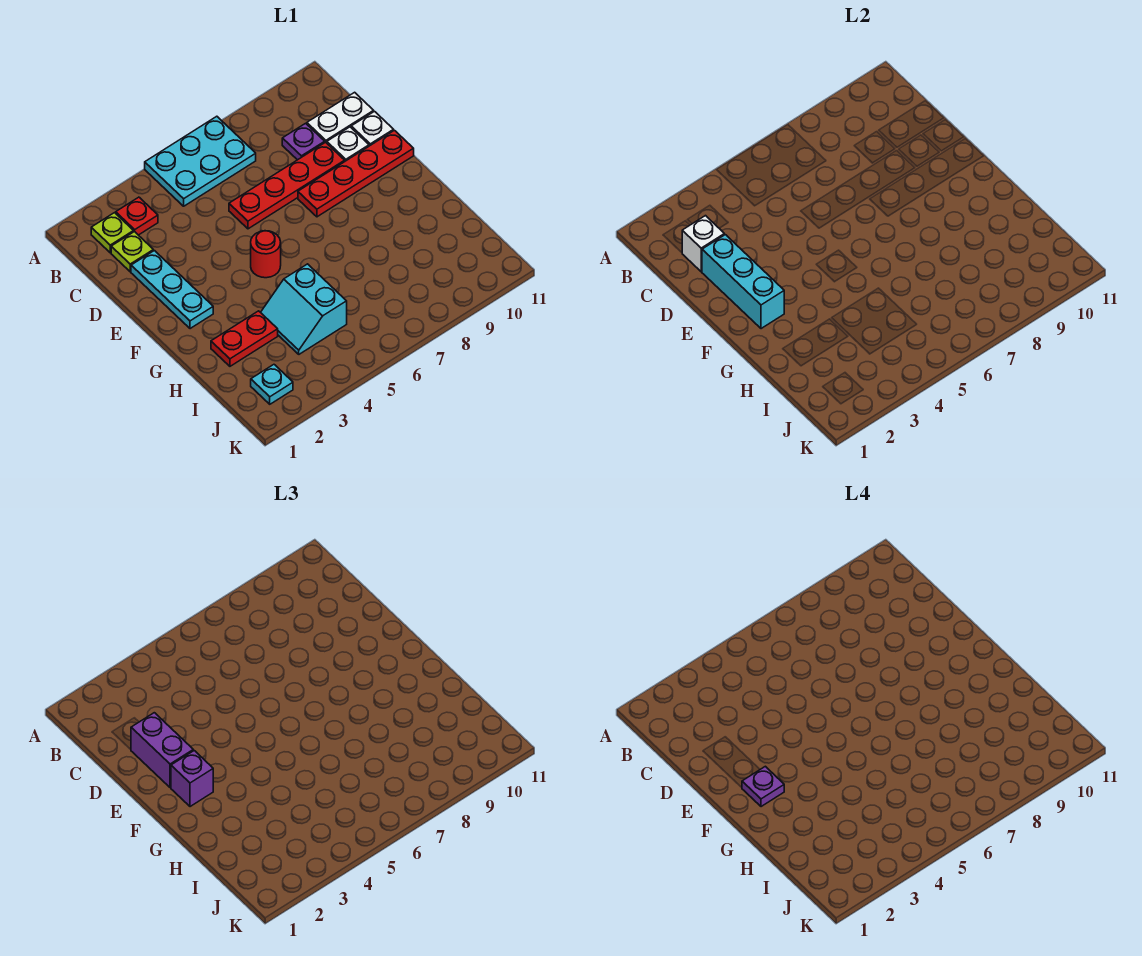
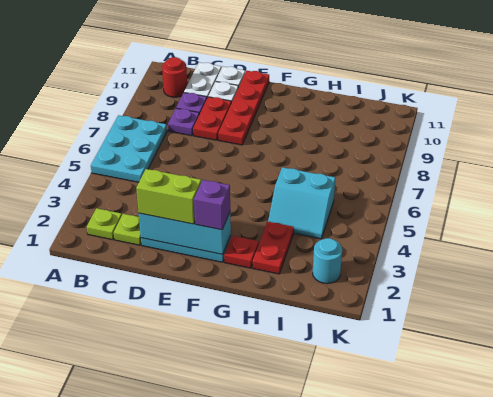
red plate B3 level 1 -> red plate G2 level 1
white brick C2 level 2 -> none
purple brick D2:E2 level 3 -> lime brick D2:E2 level 3
red plate D6:D9 level 1 -> red plate D8:D9 level 1
purple plate F2 level 4 -> purple plate C8 level 1
red round brick F5 level 1 -> red round brick B10 level 1
cyan plate J2 level 1 -> cyan round brick J2 level 1

